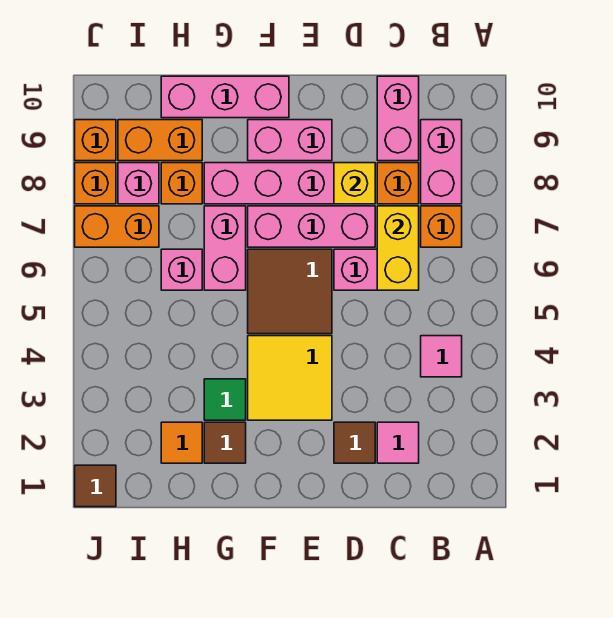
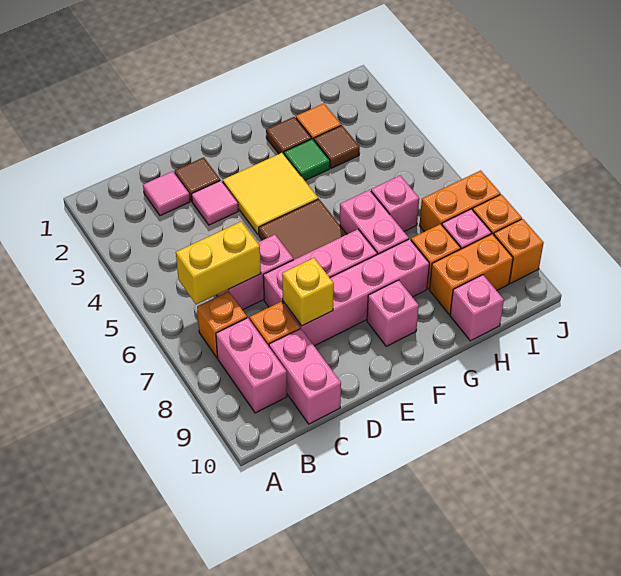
pink tile B4 level 1 -> pink tile D3 level 1
yellow brick C6:C7 level 2 -> yellow brick B6:C6 level 2
pink brick E9:F9 level 1 -> pink brick F9 level 1
pink brick F10:H10 level 1 -> pink brick H10 level 1
brown tile J1 level 1 -> brown tile H3 level 1

